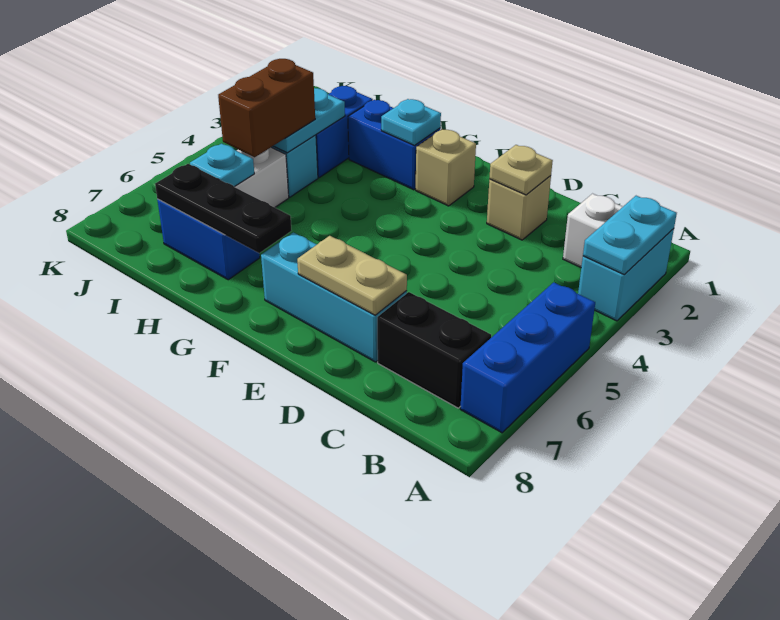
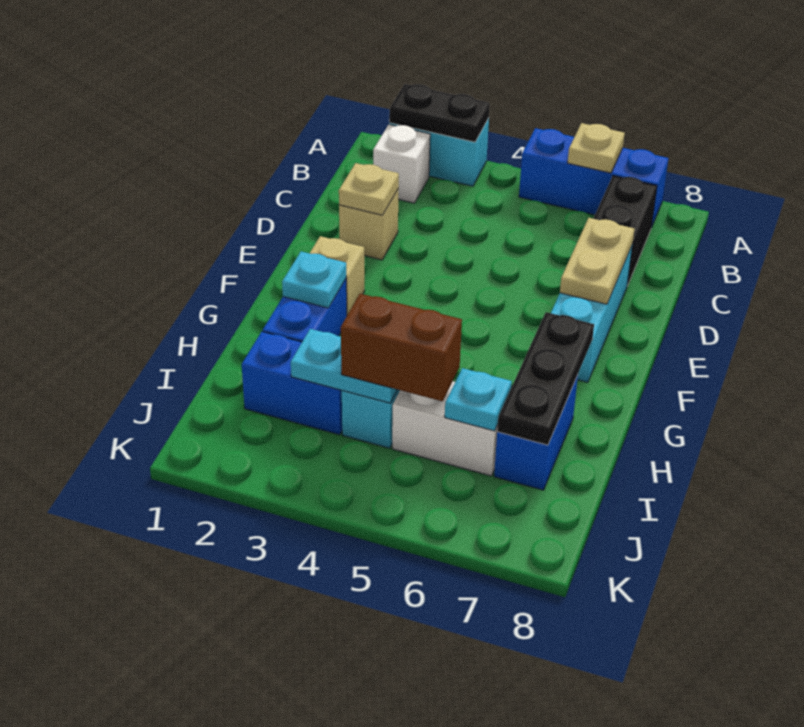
cyan plate A2:A3 level 2 -> black plate A2:A3 level 2
none -> tan plate A6 level 2

